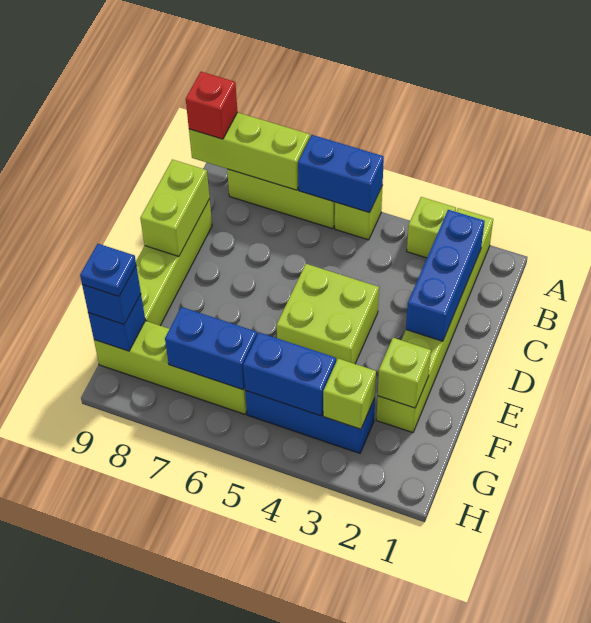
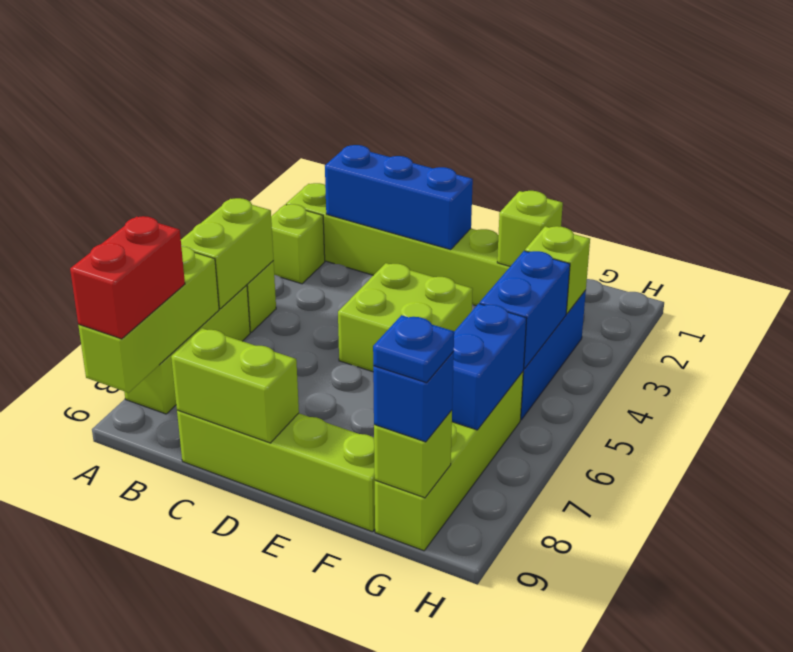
blue brick A5:A6 level 2 -> lime brick A5:A6 level 2
red brick A9 level 3 -> red brick A8:A9 level 3
blue brick G9 level 2 -> lime brick G9 level 2

